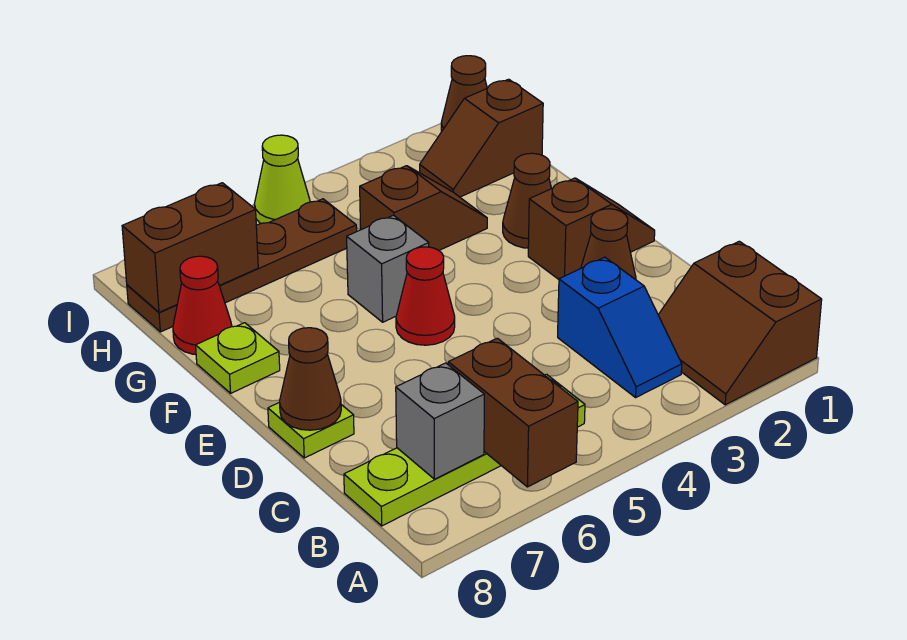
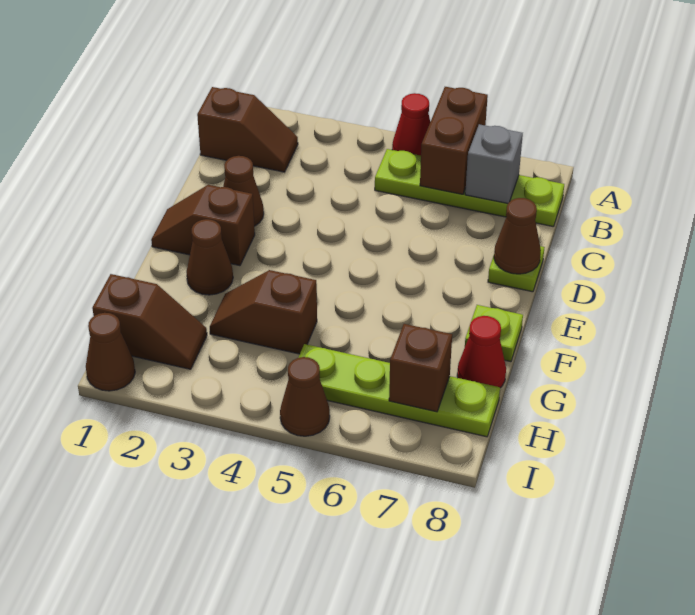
brown slope A1:B2 level 1 top 1 -> brown slope B1:B2 level 1 top 1
blue slope B3:C3 level 1 top C -> none
red cone E5 level 1 -> red cone A5 level 1
grey brick F5 level 1 -> none
brown plate H5:H8 level 1 -> lime plate H5:H8 level 1
brown brick H7:H8 level 2 -> brown brick H7 level 2
lime cone I5 level 1 -> brown cone I5 level 1

